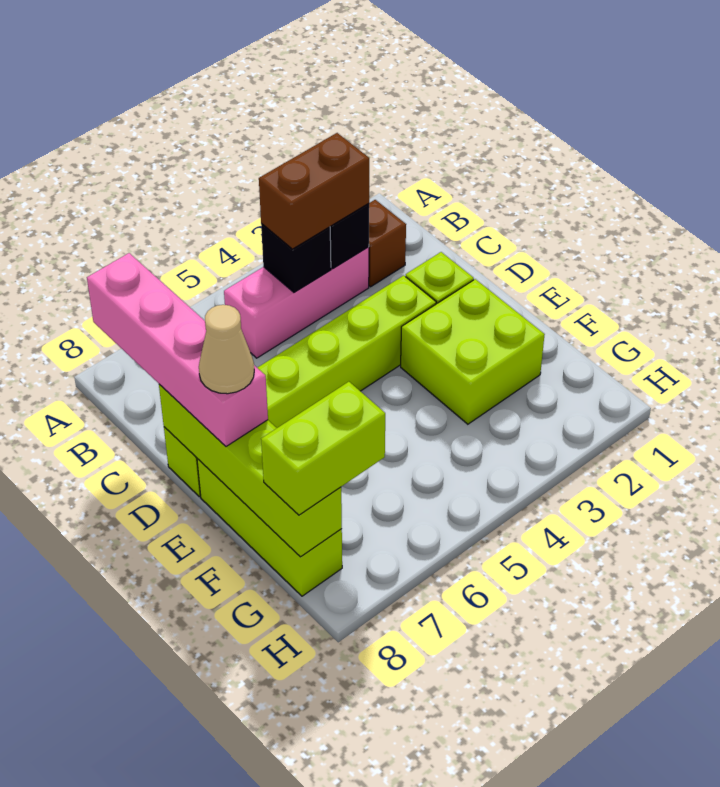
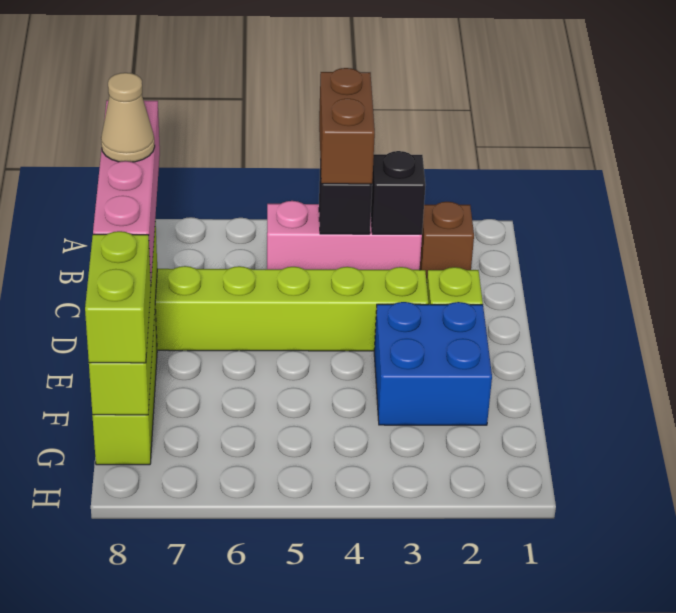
brown brick B3:B4 level 3 -> brown brick A4:B4 level 3
lime brick E2:F3 level 1 -> blue brick E2:F3 level 1
tan cone E8 level 4 -> tan cone C8 level 4
lime brick G7:G8 level 3 -> lime brick F8:G8 level 3

